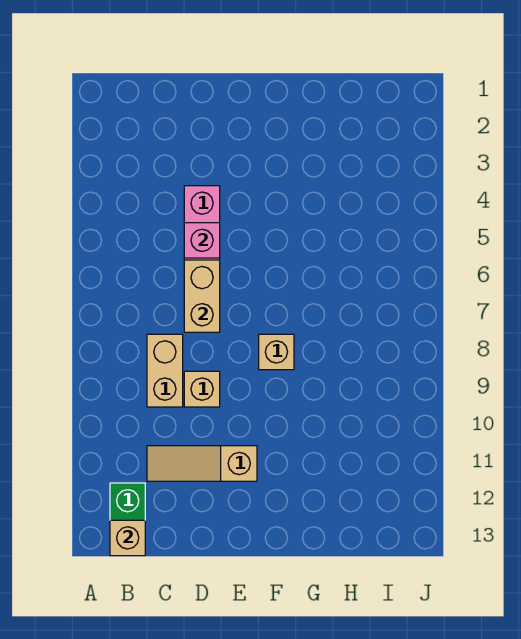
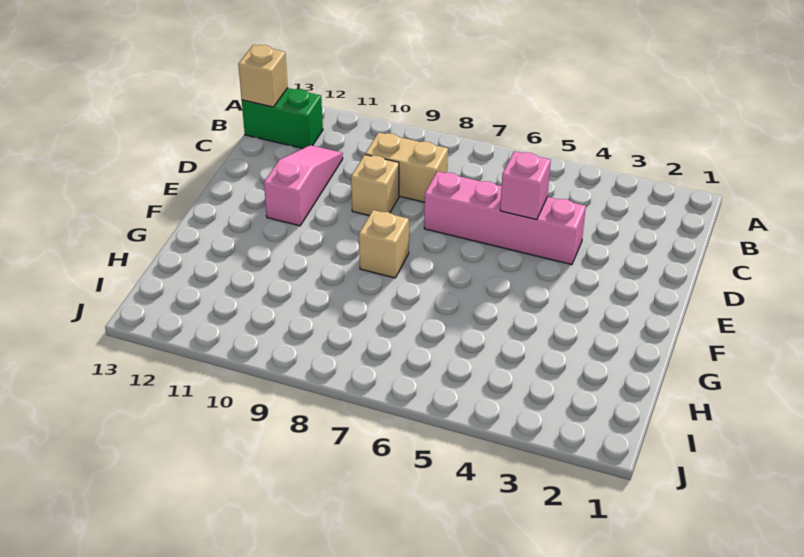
tan slope C11:E11 level 1 top E -> pink slope C11:E11 level 1 top E
tan brick D6:D7 level 2 -> none

